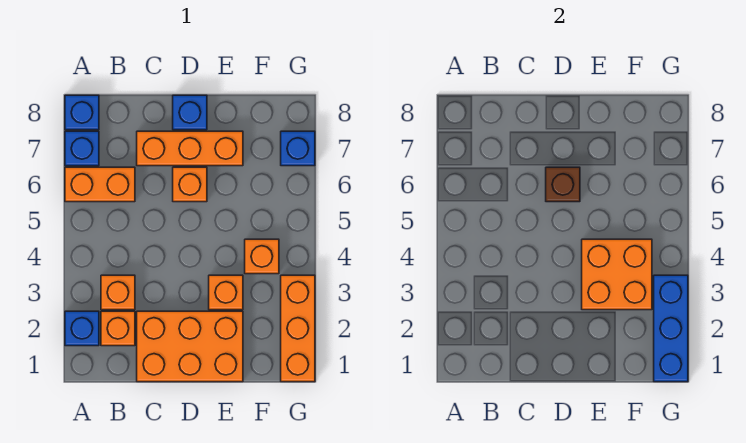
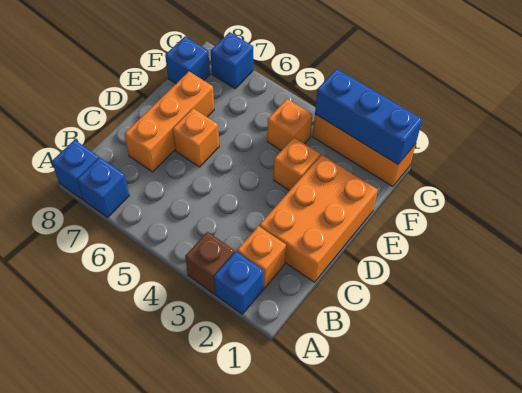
orange brick A6:B6 level 1 -> none
orange brick B3 level 1 -> none
brown brick D6 level 2 -> brown brick A3 level 1
blue brick D8 level 1 -> blue brick F8 level 1
orange brick E3:F4 level 2 -> none

